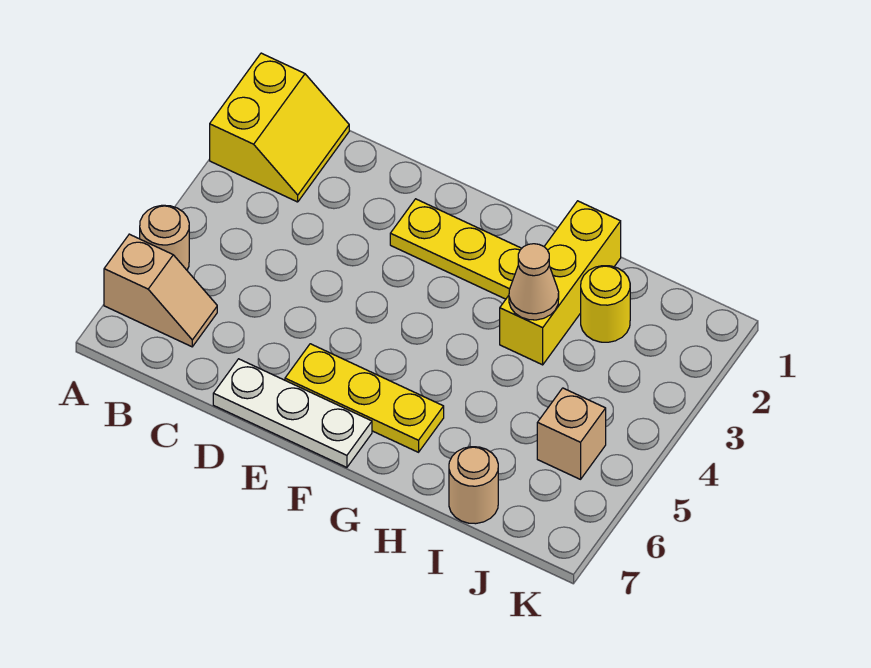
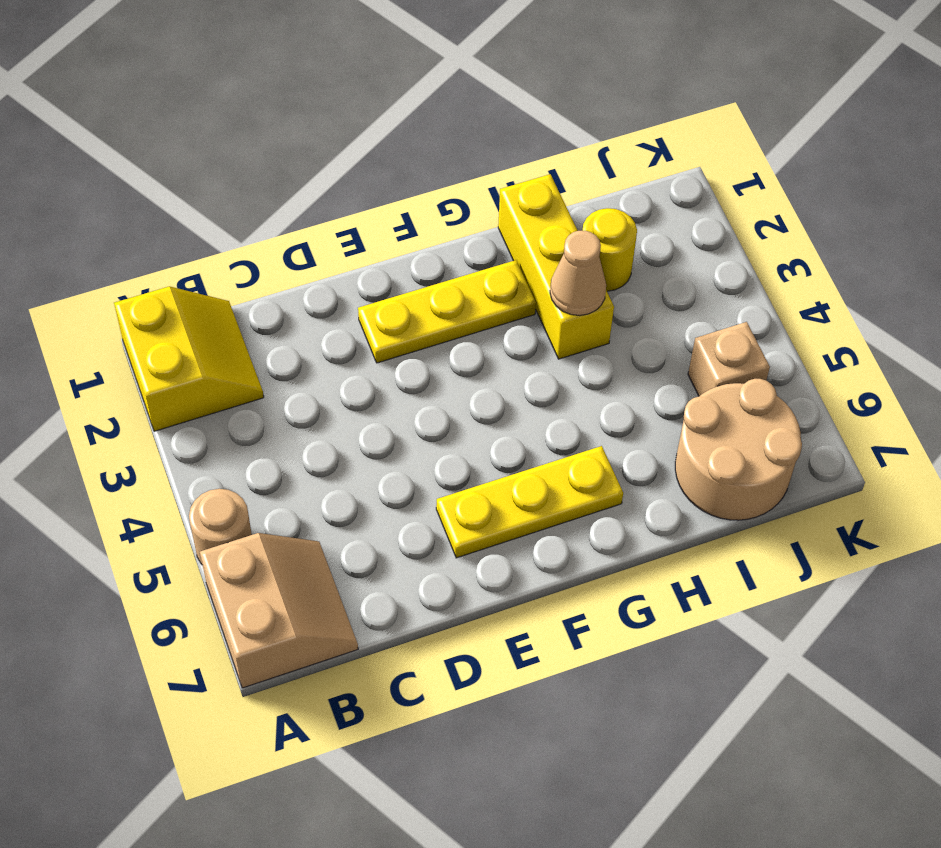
tan slope A6:B6 level 1 top A -> tan slope A6:B7 level 1 top A
white plate D7:F7 level 1 -> none
tan round brick I7 level 1 -> tan round brick I6:J7 level 1

